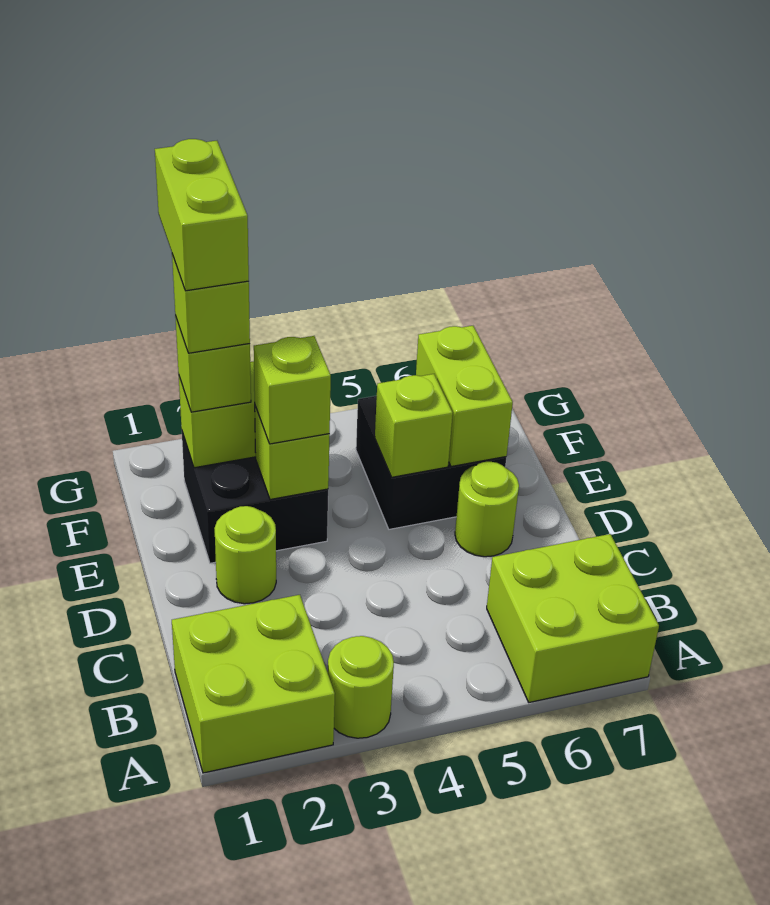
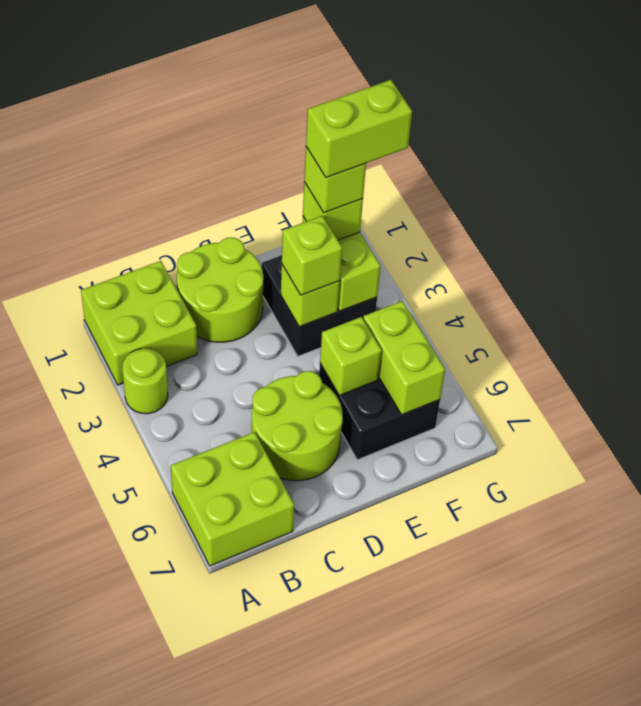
lime round brick D2 level 1 -> lime round brick C1:D2 level 1
lime round brick D6 level 1 -> lime round brick C5:D6 level 1
lime brick E6:F6 level 2 -> lime brick F5:F6 level 2

